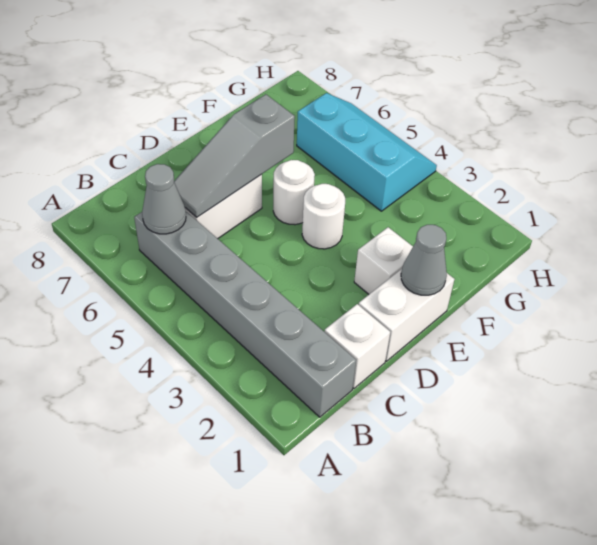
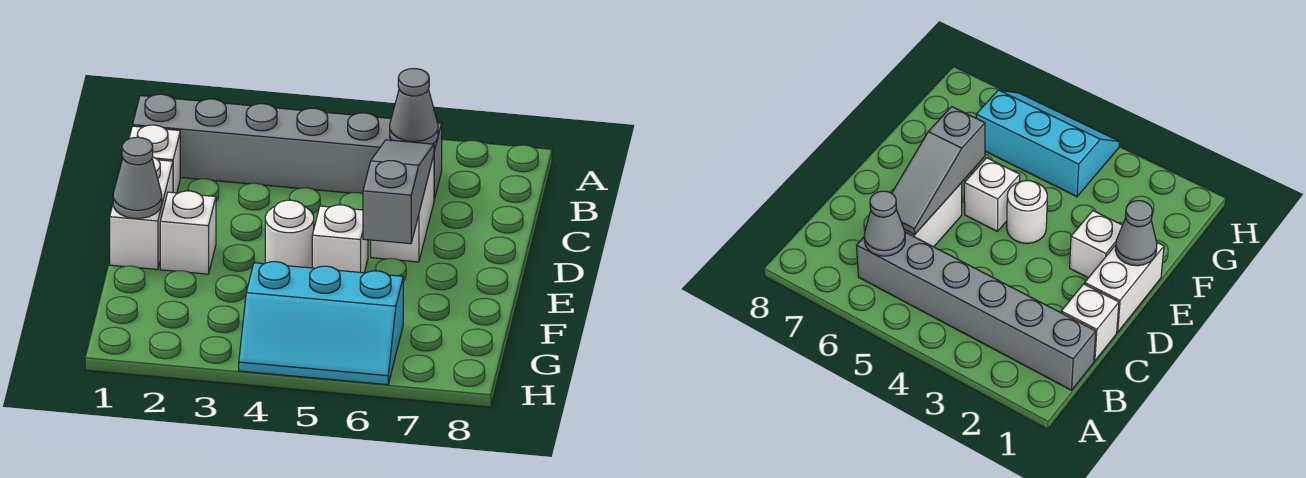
white round brick E5 level 1 -> white brick E5 level 1

